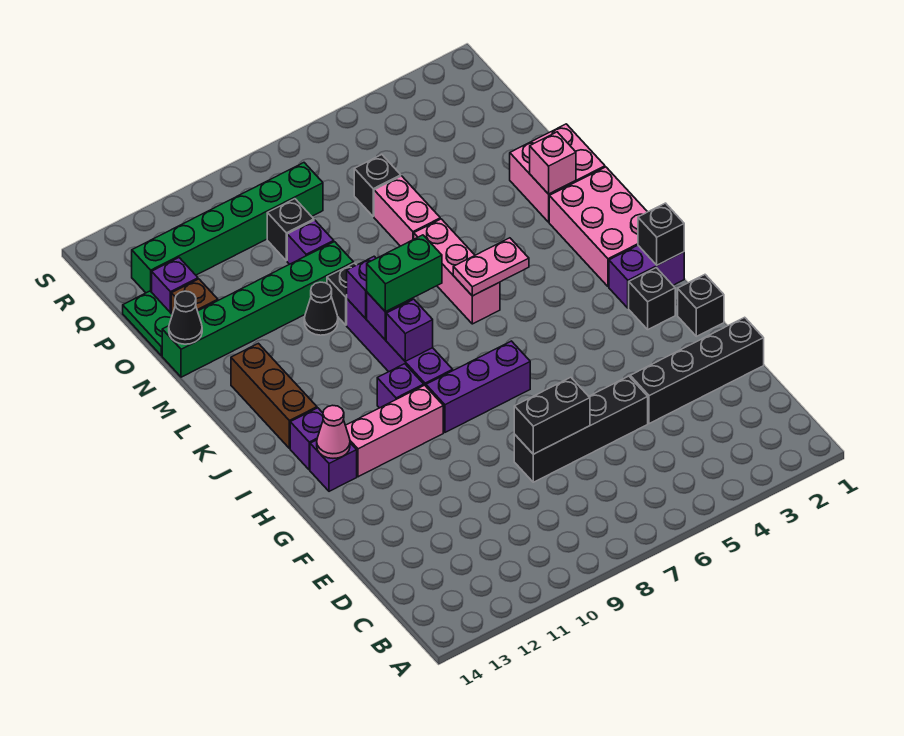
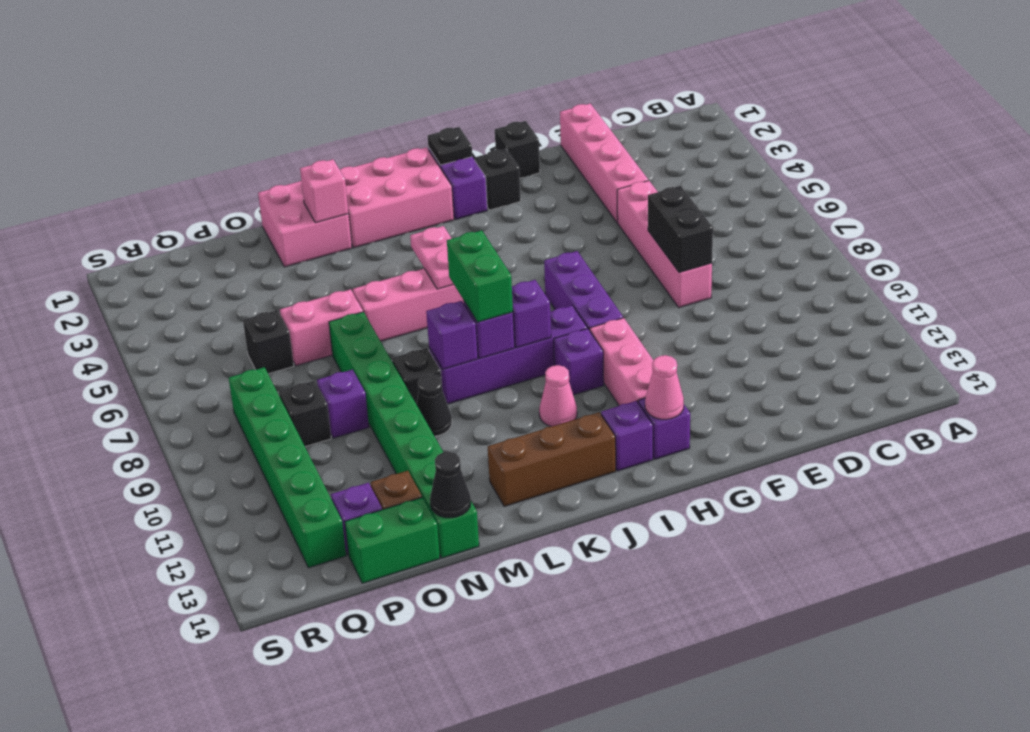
black brick E1:E4 level 1 -> pink brick E1:E4 level 1
black brick E5:E8 level 1 -> pink brick E5:E8 level 1
black brick I1 level 2 -> black plate I1 level 2
none -> pink cone J11 level 1
green brick N9:N14 level 1 -> green brick N7:N14 level 1
green plate O14:P14 level 1 -> green brick O14:P14 level 1

